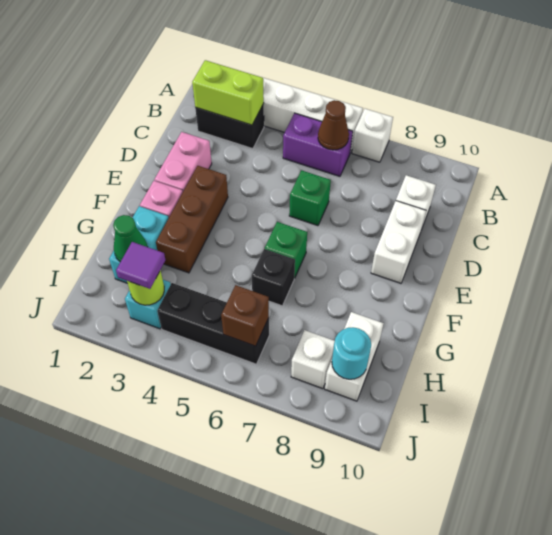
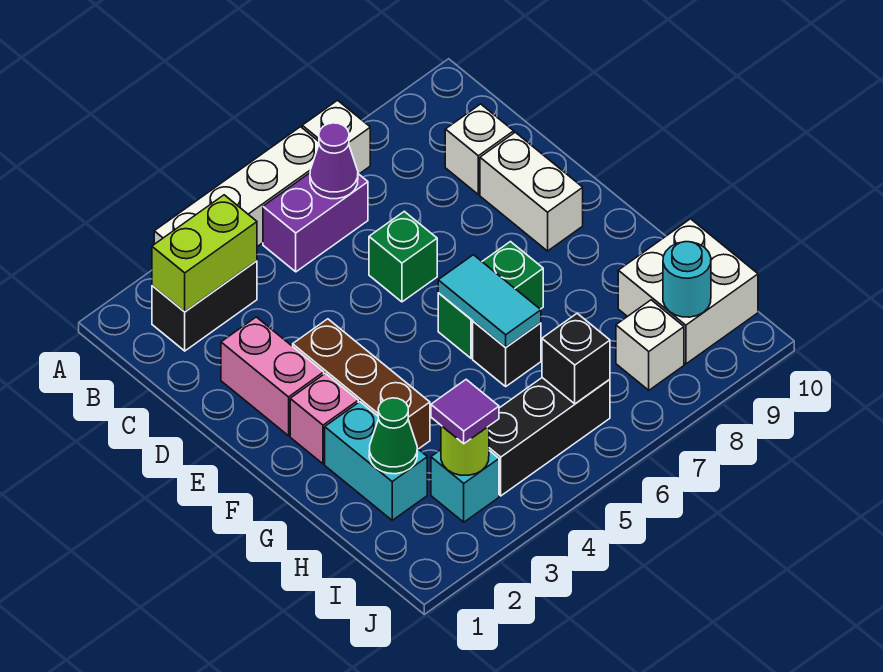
brown cone B6 level 2 -> purple cone B6 level 2
green brick F6 level 1 -> green brick F6:F7 level 1
none -> cyan tile F6:G6 level 2
white brick H9:I9 level 1 -> white brick H9:I10 level 1
brown brick I6 level 2 -> black brick I6 level 2

